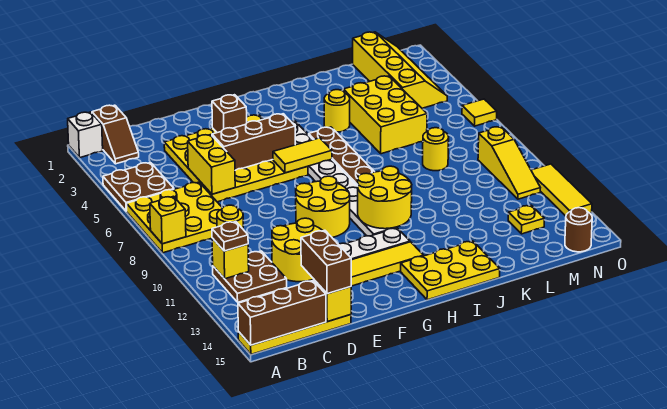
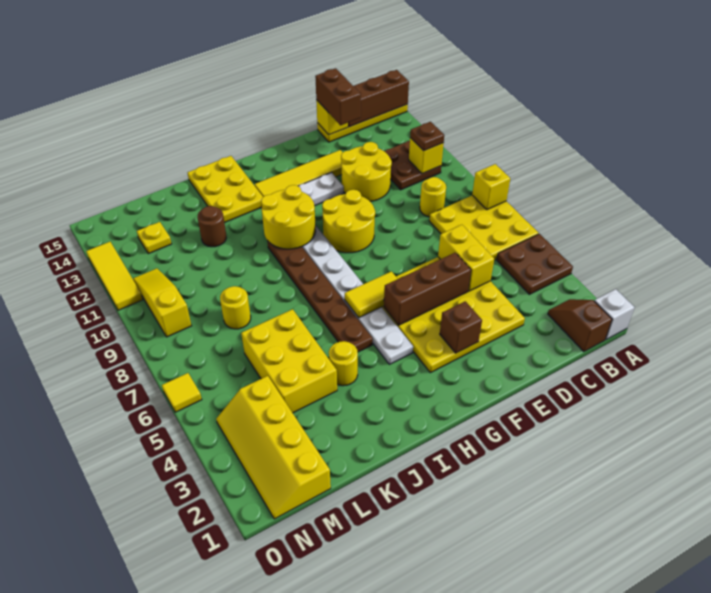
yellow plate H14:J15 level 1 -> yellow plate I13:J15 level 1
brown round brick N15 level 1 -> brown round brick K12 level 1

